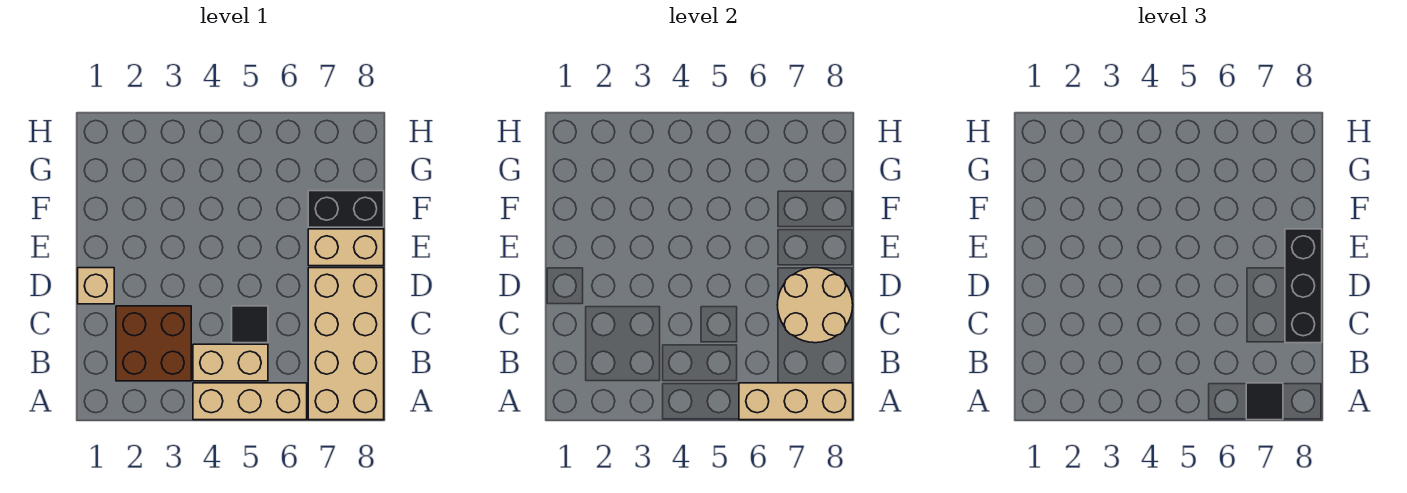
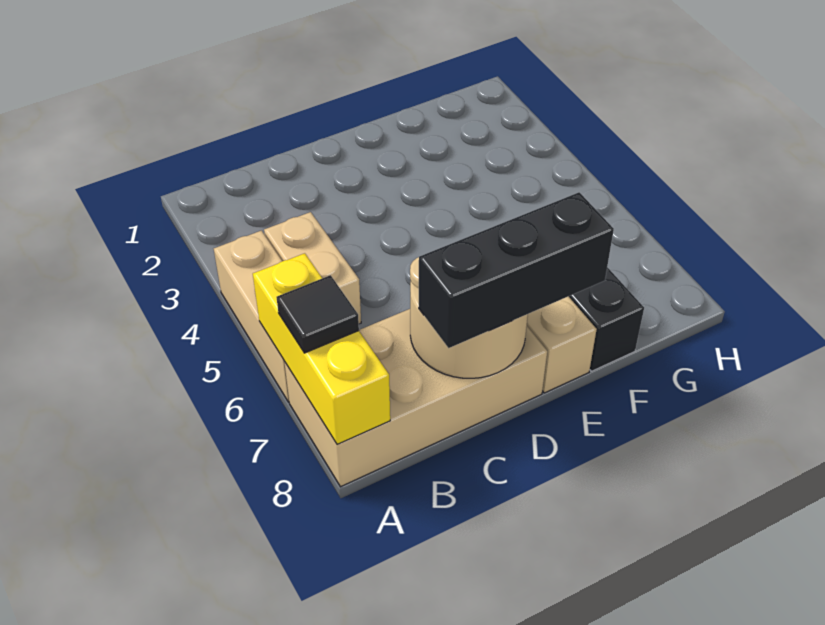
tan brick A6:A8 level 2 -> yellow brick A6:A8 level 2
brown brick B2:C3 level 1 -> none
black tile C5 level 1 -> none
tan brick D1 level 1 -> none

